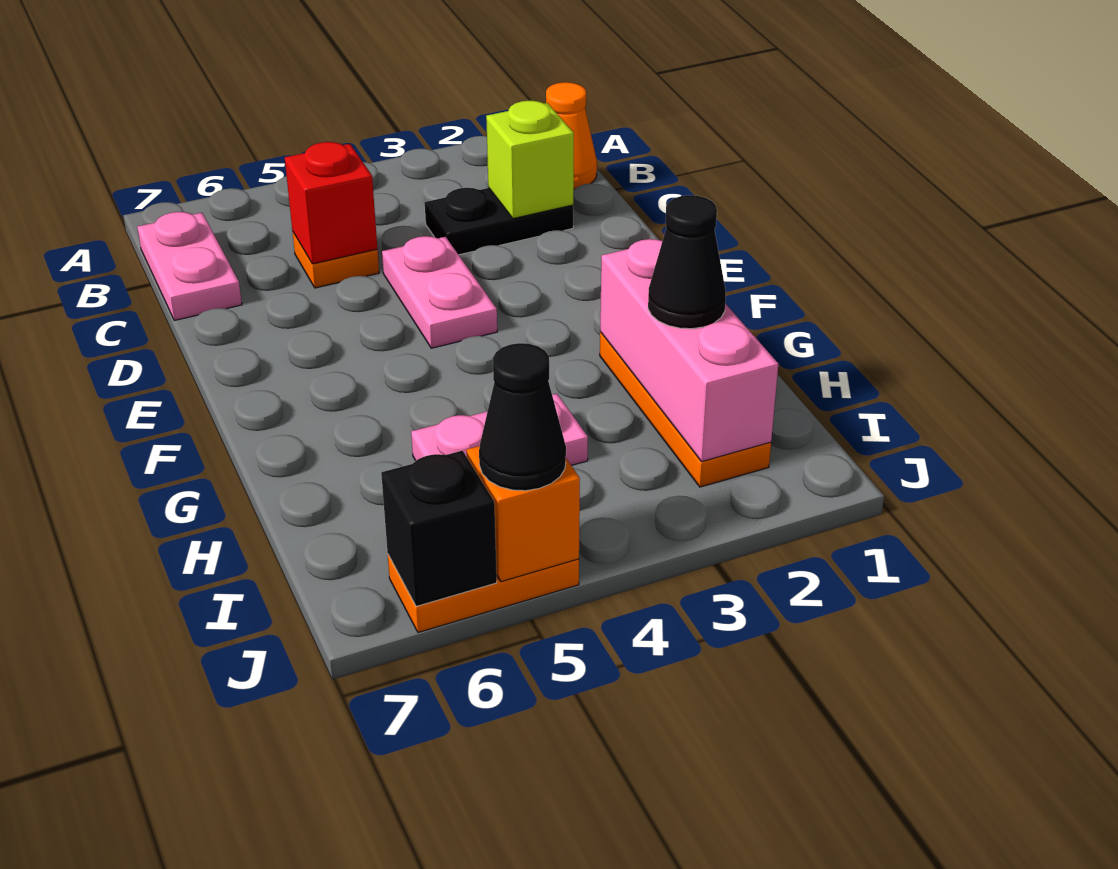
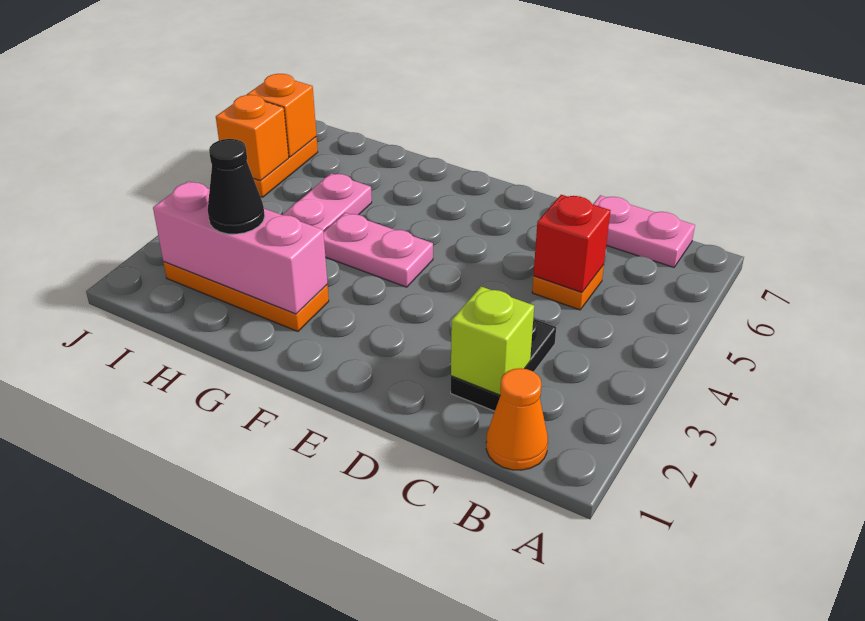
pink plate D4:E4 level 1 -> pink plate F4:G4 level 1
black cone J5 level 3 -> none
black brick J6 level 2 -> orange brick J6 level 2

